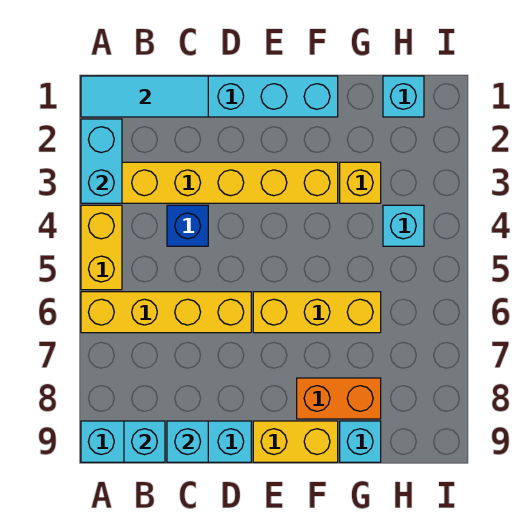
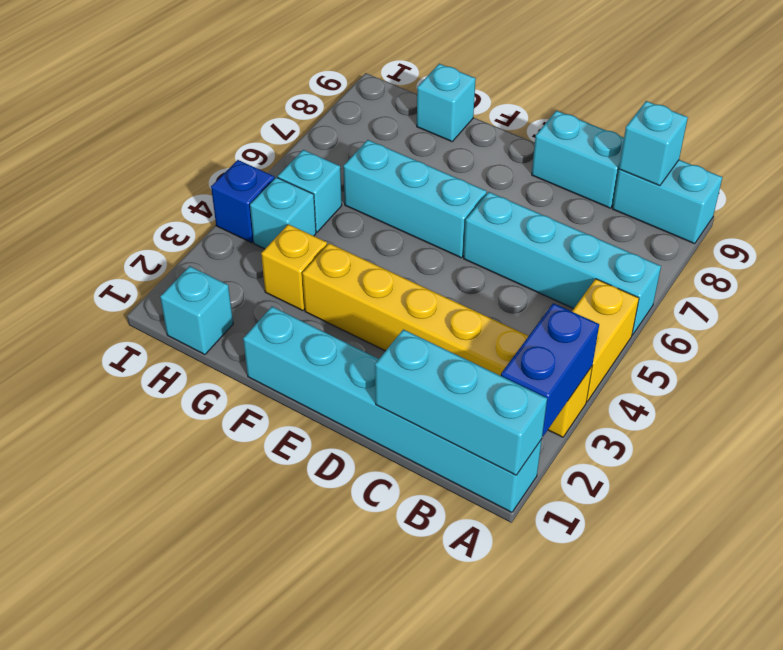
cyan tile A1:C1 level 2 -> cyan brick A1:C1 level 2
cyan brick A2:A3 level 2 -> blue brick A2:A3 level 2
yellow brick A6:D6 level 1 -> cyan brick A6:D6 level 1
blue brick C4 level 1 -> blue brick I4 level 1
cyan brick C9 level 2 -> cyan brick H5 level 1
yellow brick E6:G6 level 1 -> cyan brick E6:G6 level 1
yellow brick E9:F9 level 1 -> none
orange brick F8:G8 level 1 -> none

